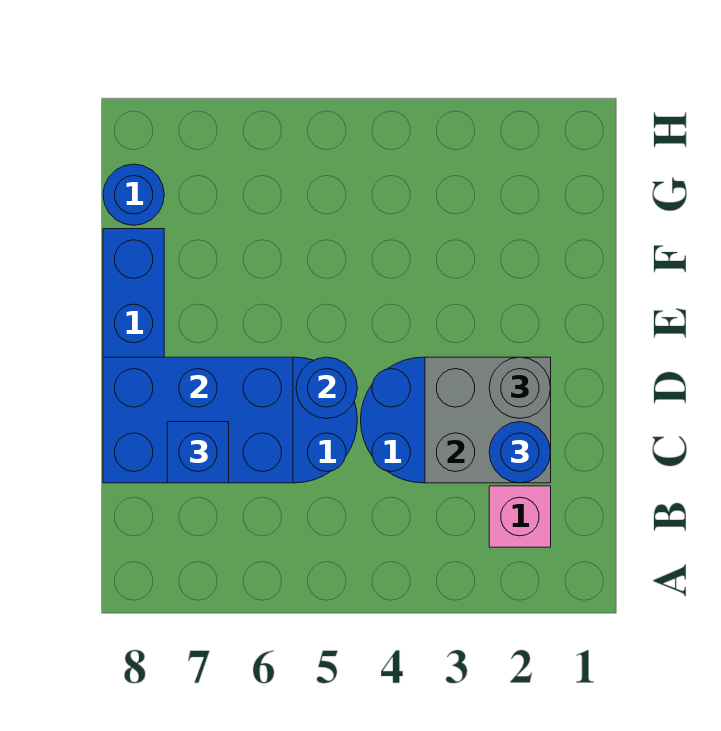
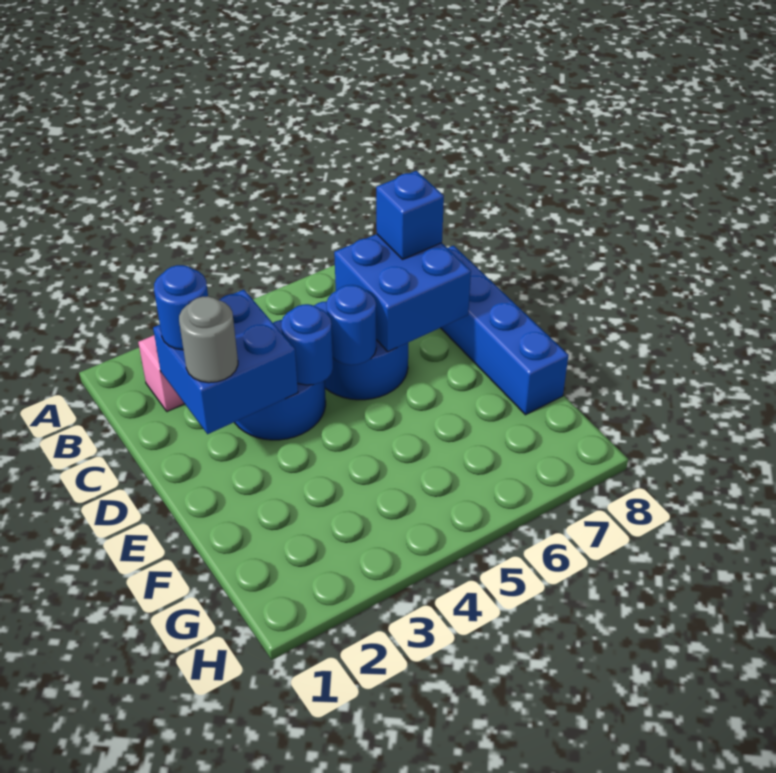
grey brick C2:D3 level 2 -> blue brick C2:D3 level 2
blue brick C6:D8 level 2 -> blue brick C6:D7 level 2
blue round brick G8 level 1 -> blue round brick D4 level 2

